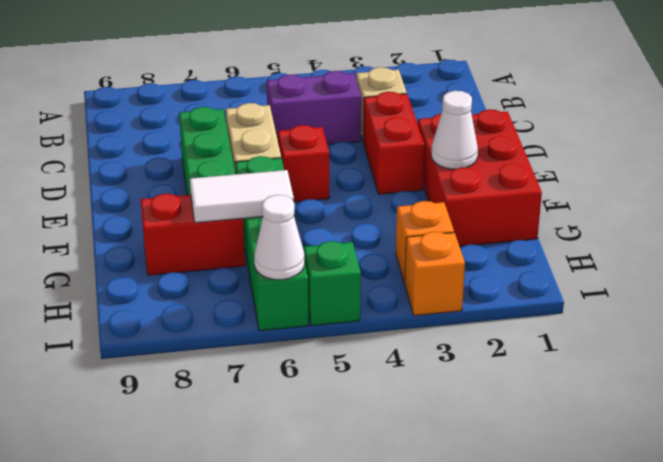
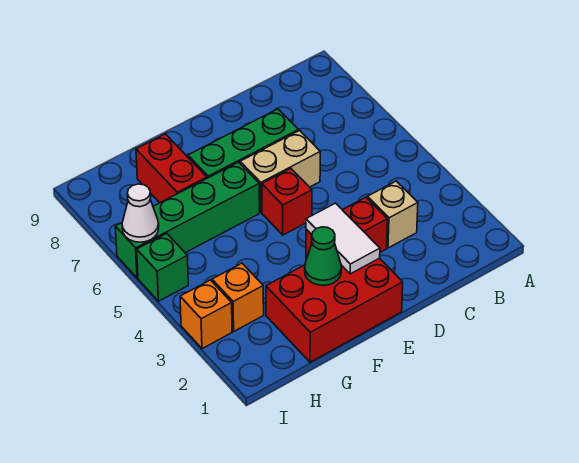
purple brick C4:C5 level 1 -> none
white cone F2 level 2 -> green cone F2 level 2
white tile G6:G7 level 2 -> white tile E2:E3 level 2

